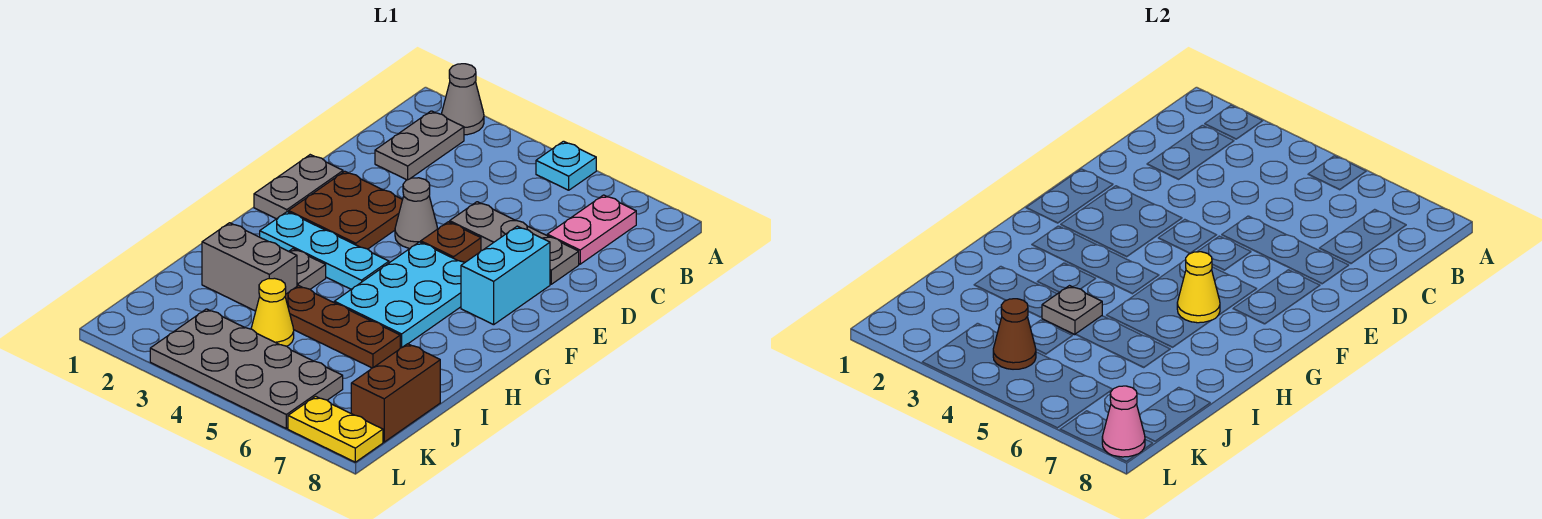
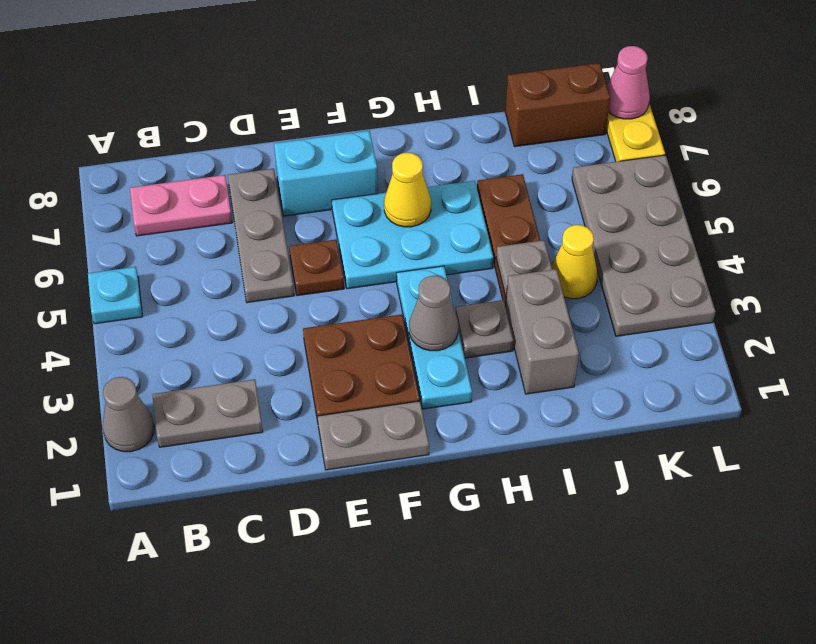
grey cone E4 level 1 -> grey cone G3 level 2
brown cone K4 level 2 -> none

